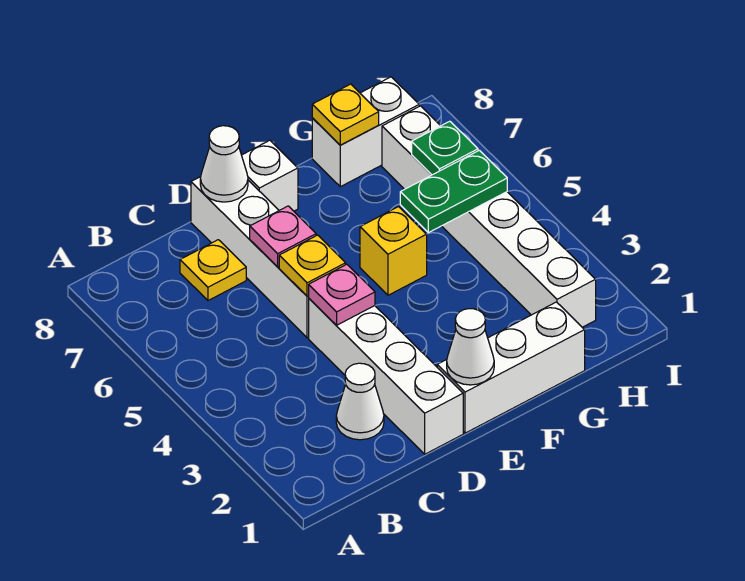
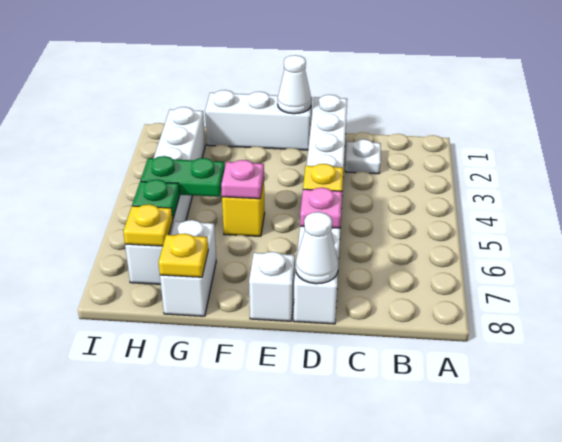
white cone C2 level 1 -> white plate C2 level 1
yellow plate C7 level 1 -> yellow plate H7 level 2
pink plate D4 level 2 -> pink plate F5 level 2
white brick G8:H8 level 1 -> white brick G7:G8 level 1

